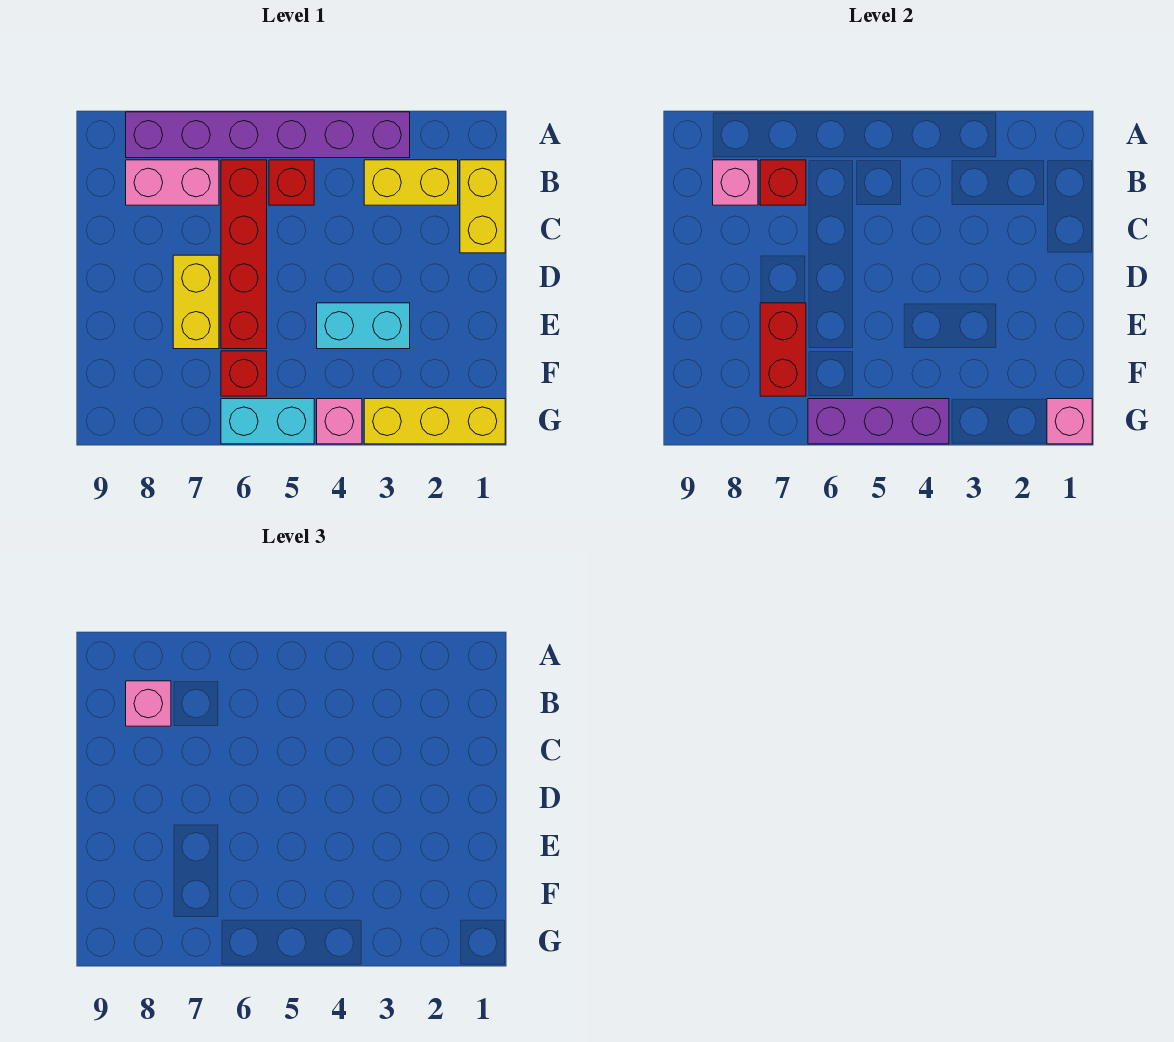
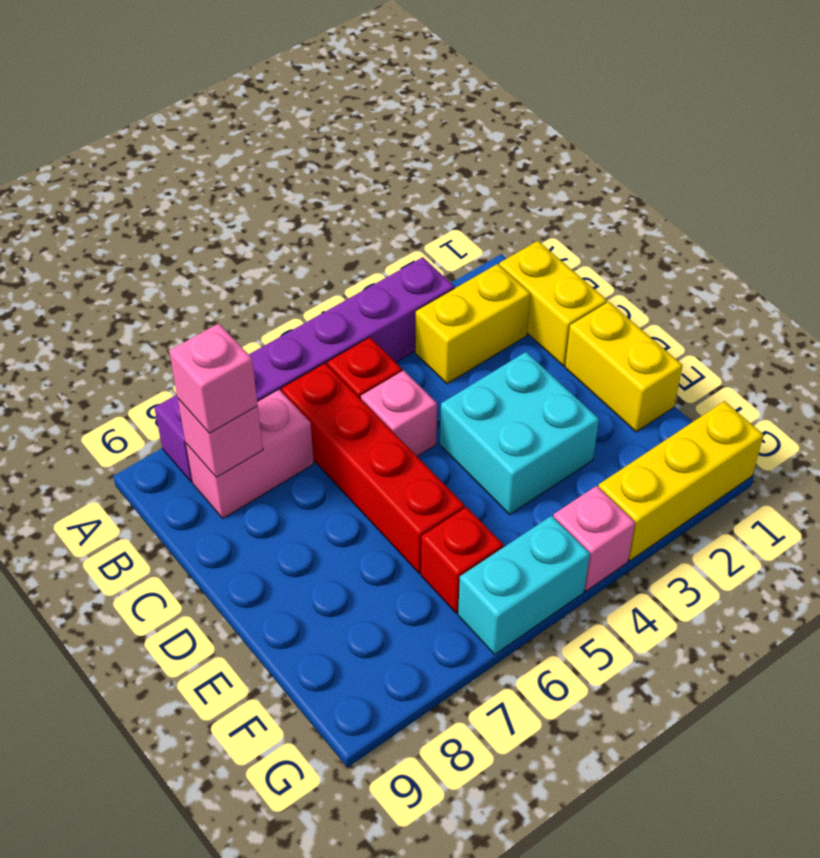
red brick B7 level 2 -> none
yellow brick D7:E7 level 1 -> yellow brick D1:E1 level 1
cyan brick E3:E4 level 1 -> cyan brick D3:E4 level 1
red brick E7:F7 level 2 -> none
pink brick G1 level 2 -> pink brick C5 level 1
purple brick G4:G6 level 2 -> none

